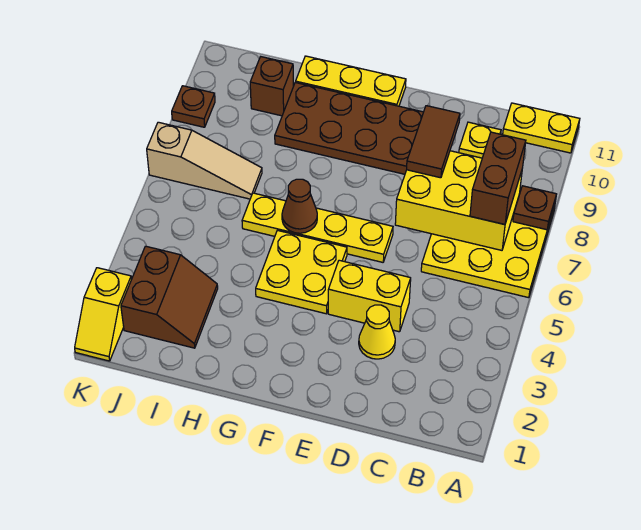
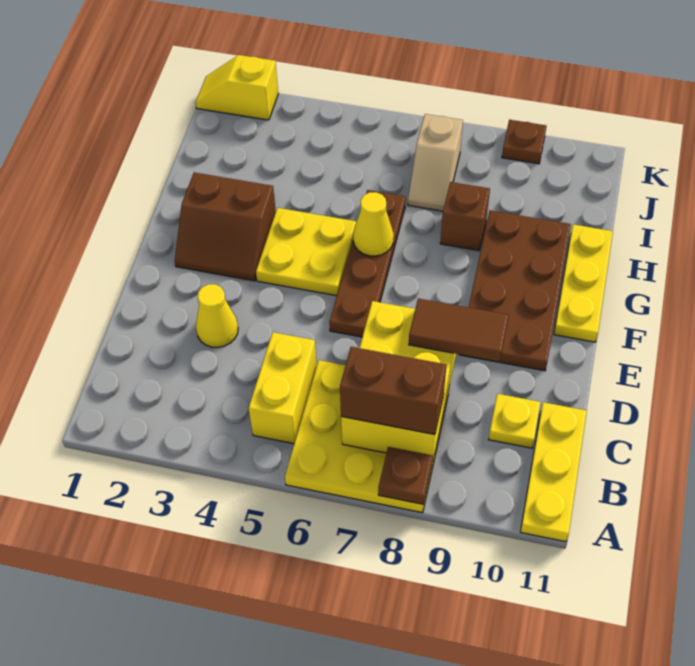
yellow plate A11:B11 level 1 -> yellow plate A11:C11 level 1
yellow brick D4:E4 level 1 -> yellow brick B5:C5 level 1
yellow plate E6:H6 level 1 -> brown plate E6:H6 level 1
brown cone G6 level 2 -> yellow cone G6 level 2
brown slope I2:J3 level 1 top J -> brown slope F2:G3 level 1 top G
tan slope I7:K7 level 1 top K -> tan slope I7:J7 level 1 top J
brown brick I10 level 1 -> brown brick H8 level 1

